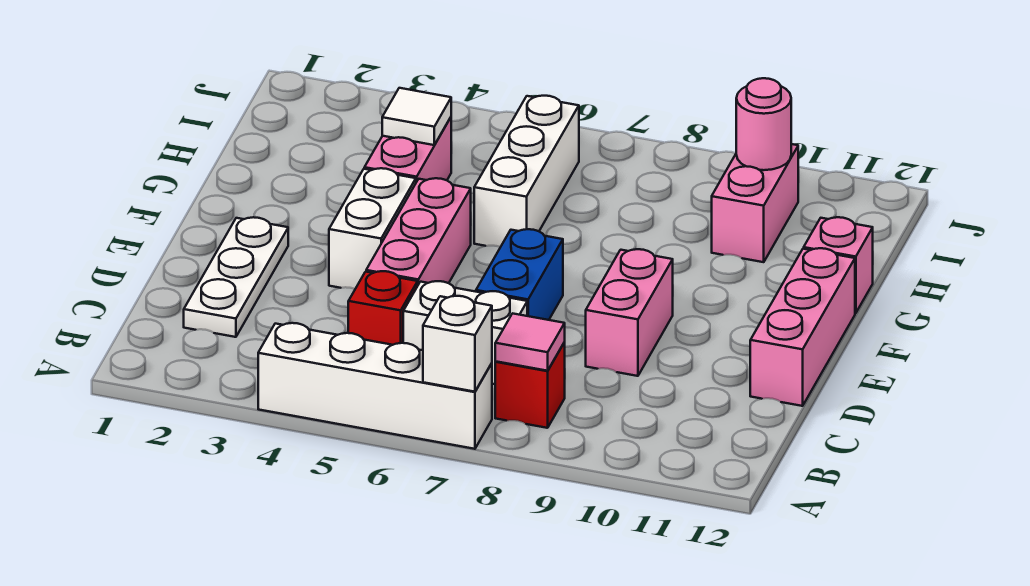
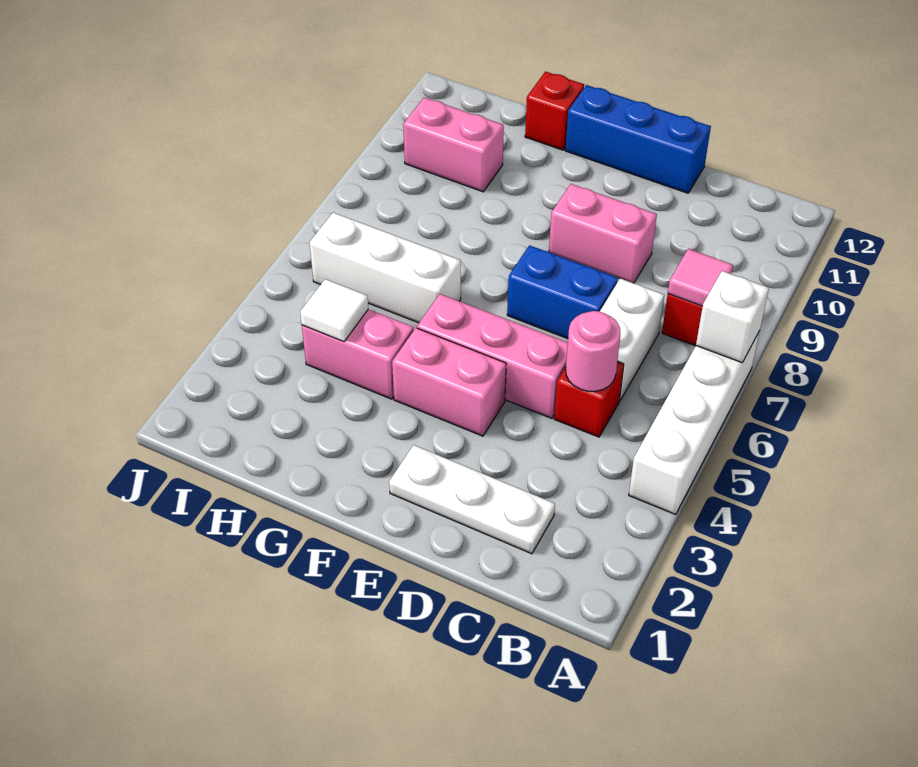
pink brick D12:F12 level 1 -> blue brick D12:F12 level 1
white brick E4:F4 level 1 -> pink brick E4:F4 level 1
pink brick G12 level 1 -> red brick G12 level 1
pink round brick I10 level 2 -> pink round brick C5 level 2

